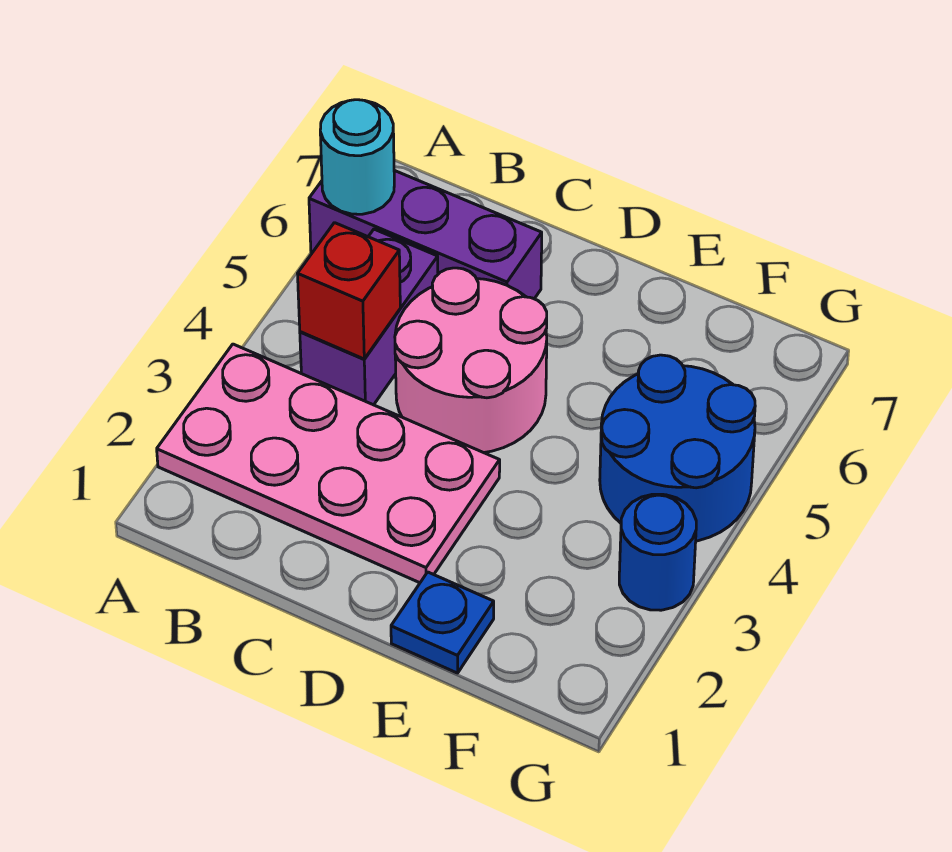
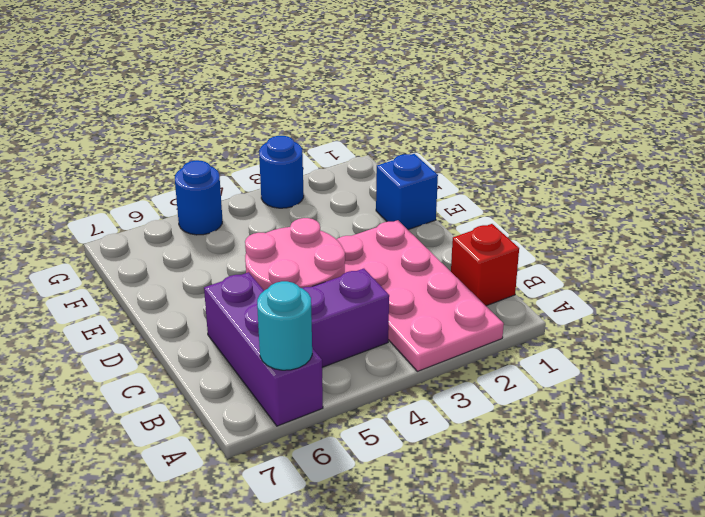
red brick B4 level 2 -> red brick B1 level 1
blue plate E1 level 1 -> blue brick E1 level 1
blue round brick F4:G5 level 1 -> blue round brick G5 level 1

